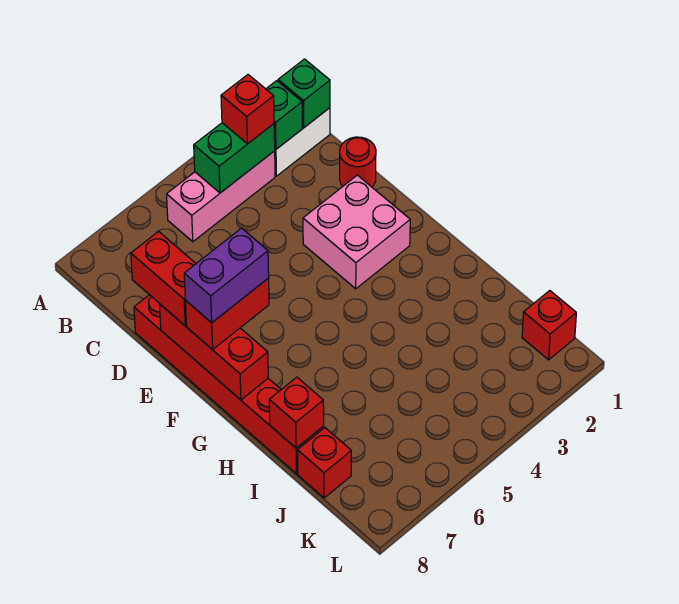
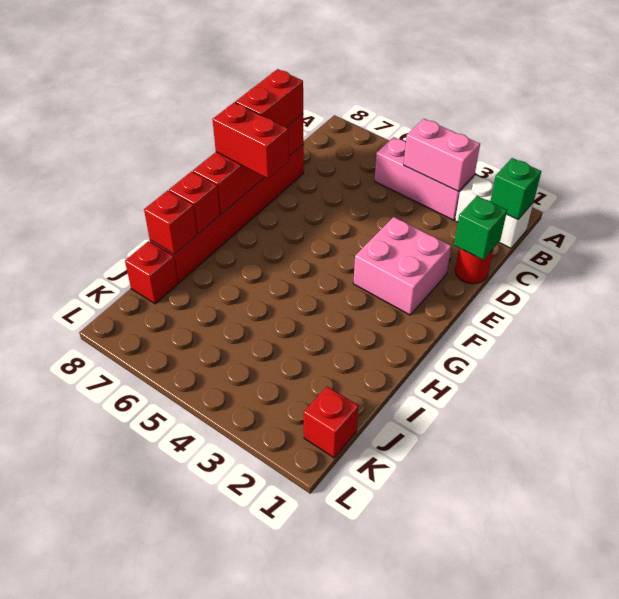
green brick B2 level 2 -> green brick D1 level 2
green brick B3:B4 level 2 -> pink brick B3:B4 level 2
red brick B3 level 3 -> red brick H8 level 2
red brick E8:G8 level 2 -> red brick D8:G8 level 2
purple brick F7:F8 level 4 -> none

